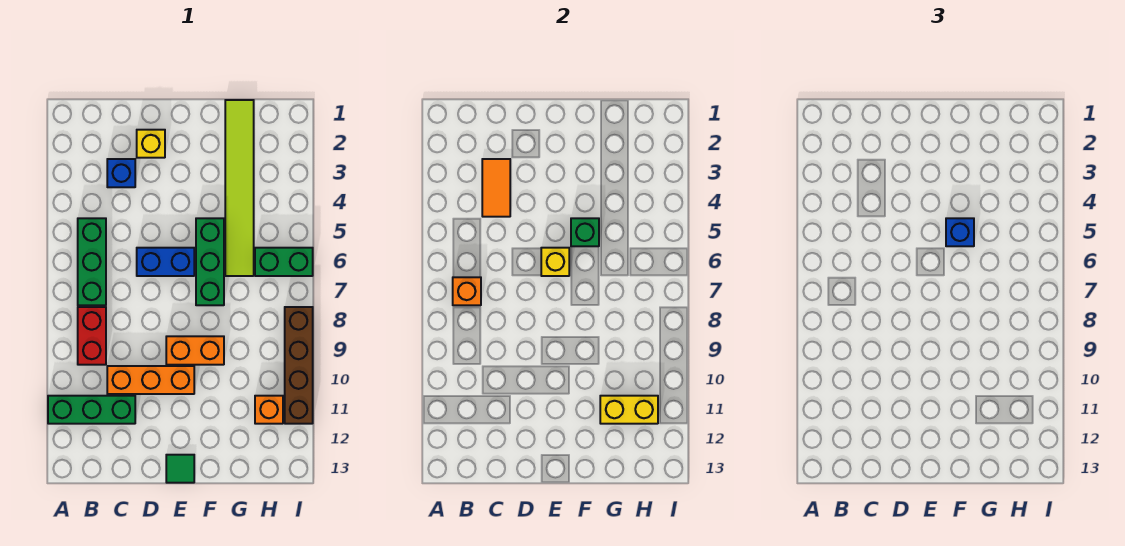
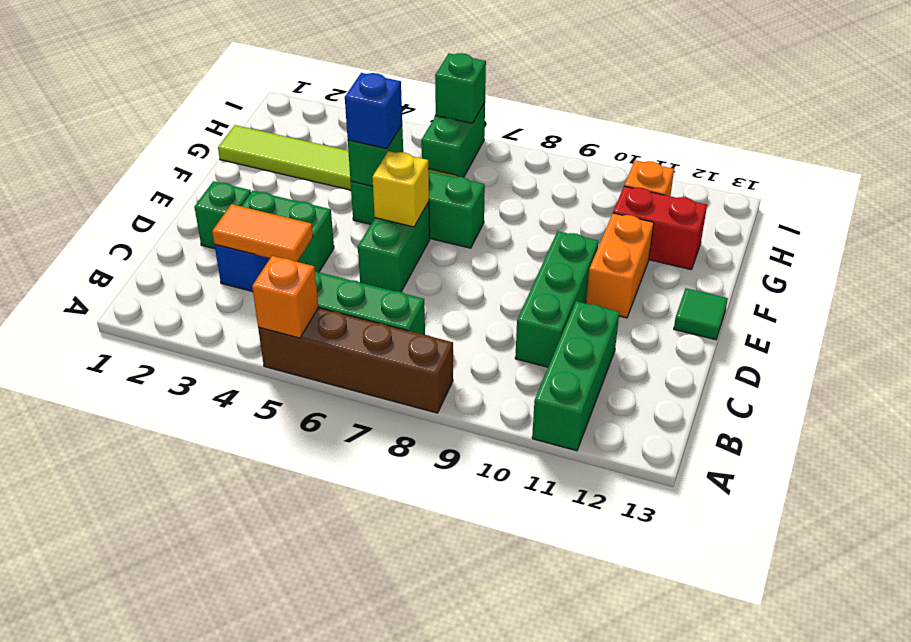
orange brick B7 level 2 -> orange brick A5 level 2
red brick B8:B9 level 1 -> red brick G11:G12 level 1
orange brick C10:E10 level 1 -> green brick C10:E10 level 1
yellow brick D2 level 1 -> green brick D2 level 1
none -> green brick D3:D4 level 1
blue brick D6:E6 level 1 -> green brick D6:E6 level 1
orange brick E9:F9 level 1 -> orange brick E11:F11 level 1
yellow brick G11:H11 level 2 -> none
none -> green brick I6 level 2
brown brick I8:I11 level 1 -> brown brick A5:A8 level 1

